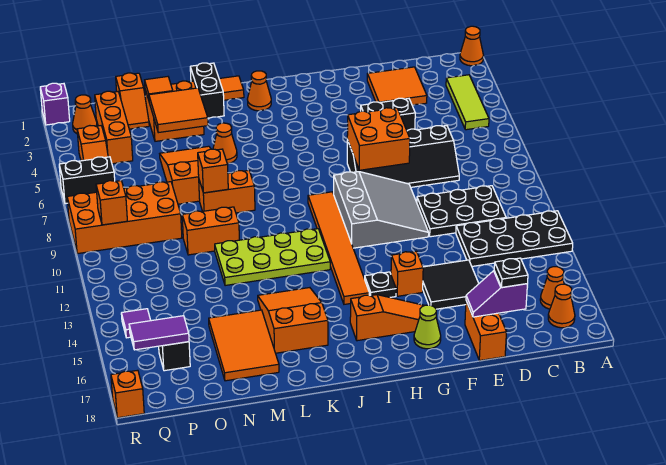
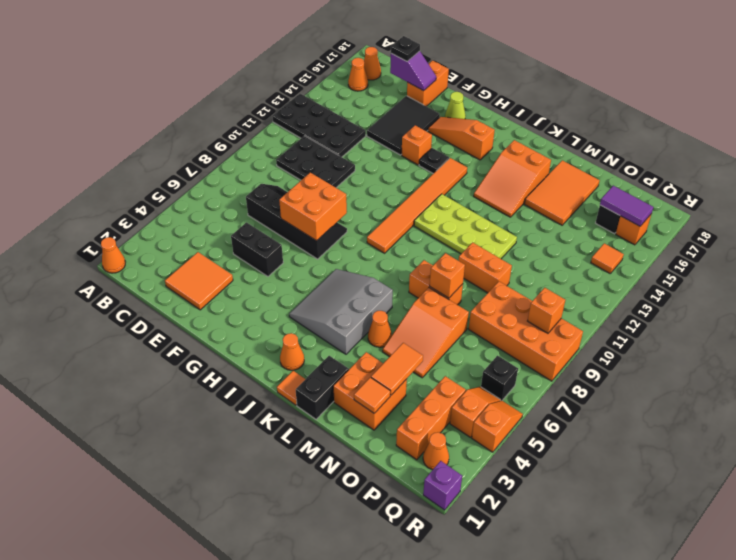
lime tile B3:B5 level 1 -> none
black tile E14:F15 level 1 -> black tile E14:F16 level 1
grey slope F9:H11 level 1 top H -> grey slope I4:K6 level 1 top K
orange tile M3:N4 level 2 -> orange tile N3:N4 level 2
orange slope O1:O2 level 1 top 1 -> orange slope R4:R5 level 1 top 4
black brick Q6:R6 level 1 -> black brick Q6 level 1
purple tile Q14 level 1 -> orange tile Q14 level 1
orange brick R18 level 1 -> orange brick Q16 level 1

